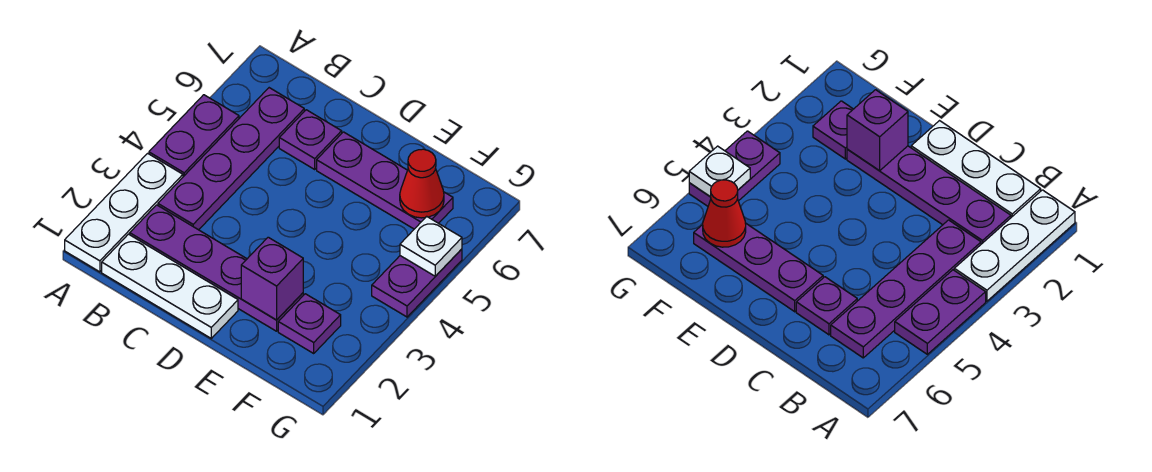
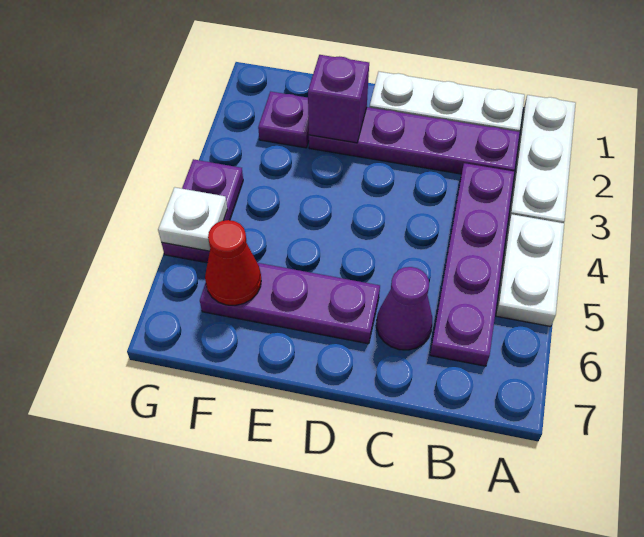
purple plate A4:A5 level 1 -> white plate A4:A5 level 1
purple plate C6 level 1 -> purple cone C6 level 1

